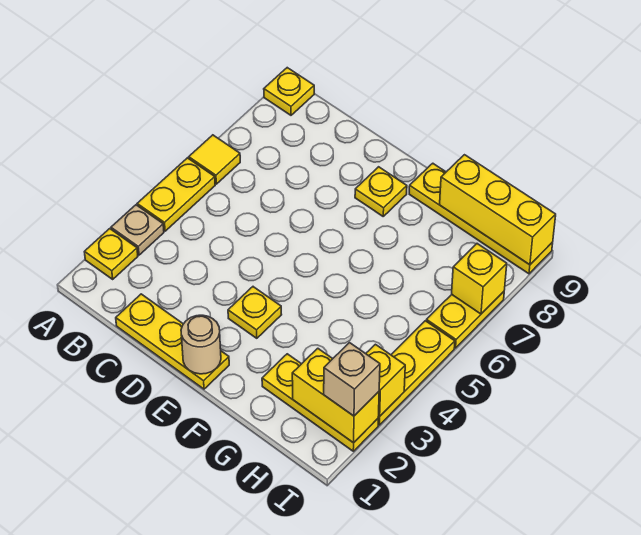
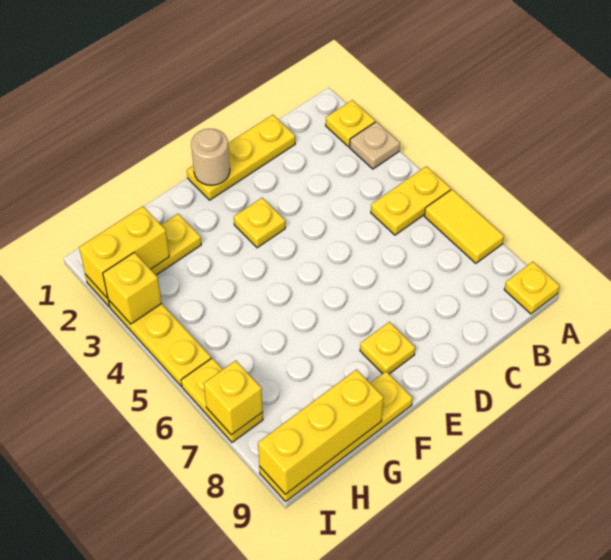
yellow plate A4:A5 level 1 -> yellow plate A5:B5 level 1
yellow tile A6 level 1 -> yellow tile A6:A7 level 1
tan brick I2 level 3 -> none

